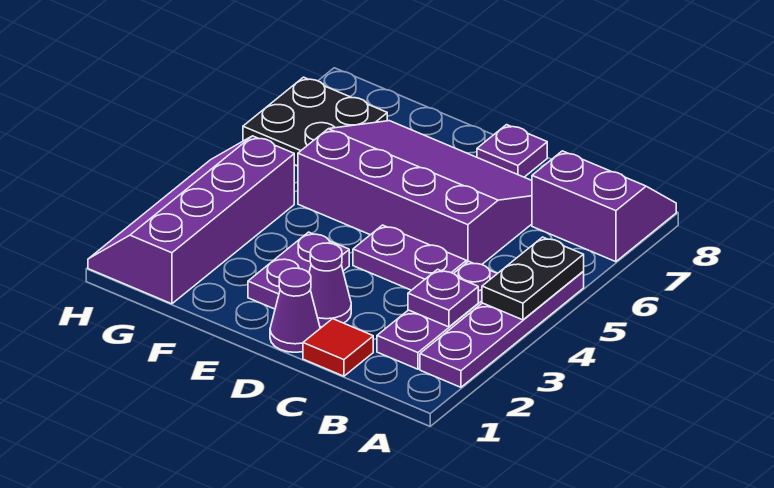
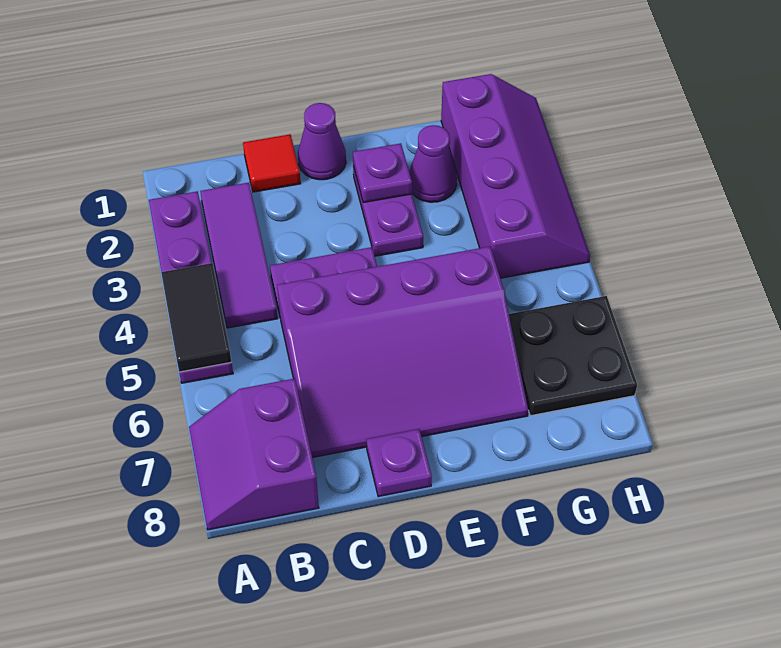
black plate A4:A5 level 2 -> black tile A4:A5 level 2
purple slope A7:B8 level 1 top 7 -> purple slope A7:B8 level 1 top B
purple plate B2:B4 level 1 -> purple tile B2:B4 level 1
purple plate B3 level 2 -> purple plate E2 level 2
purple cone D2 level 1 -> purple cone F2 level 1

